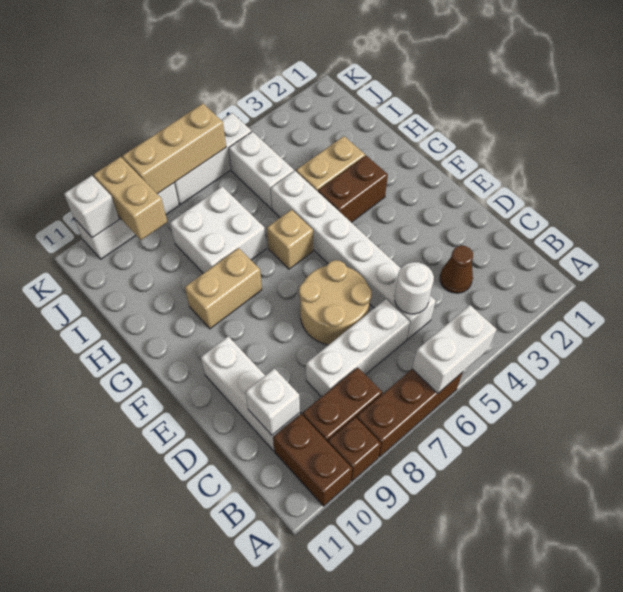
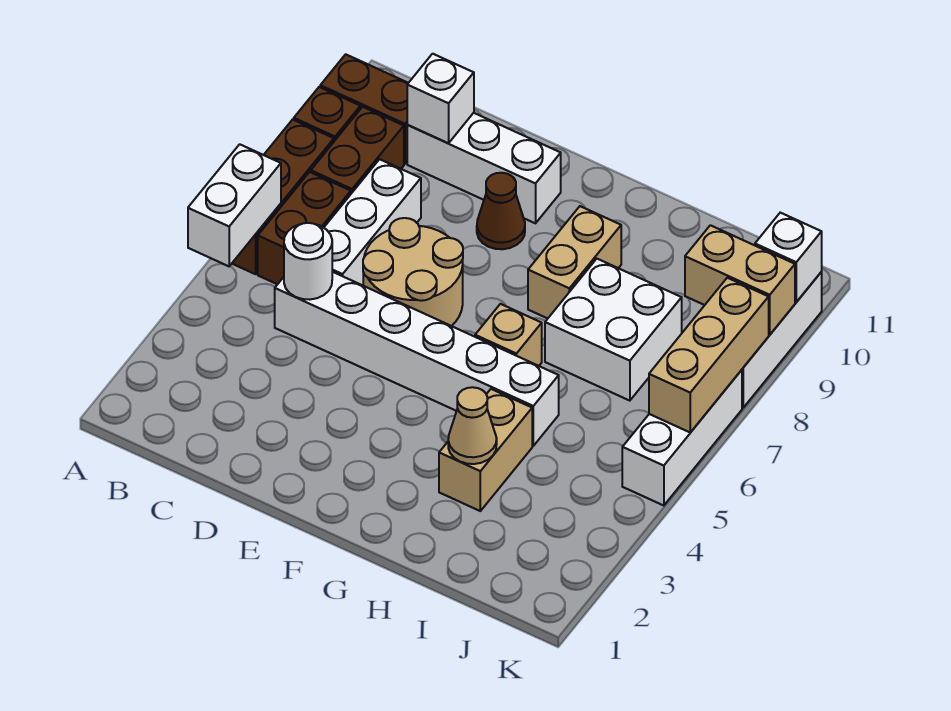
brown cone C3 level 1 -> brown cone E9 level 1
brown brick G3:G4 level 1 -> brown brick B6:B7 level 1
none -> tan cone H3 level 2
white brick I5:J5 level 1 -> none

